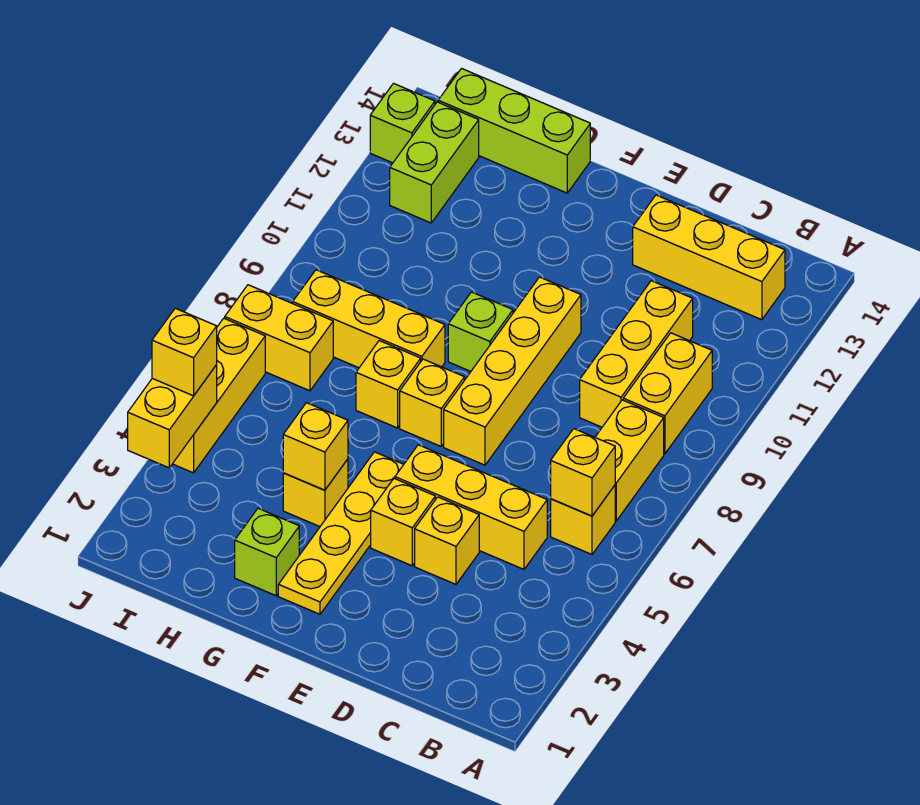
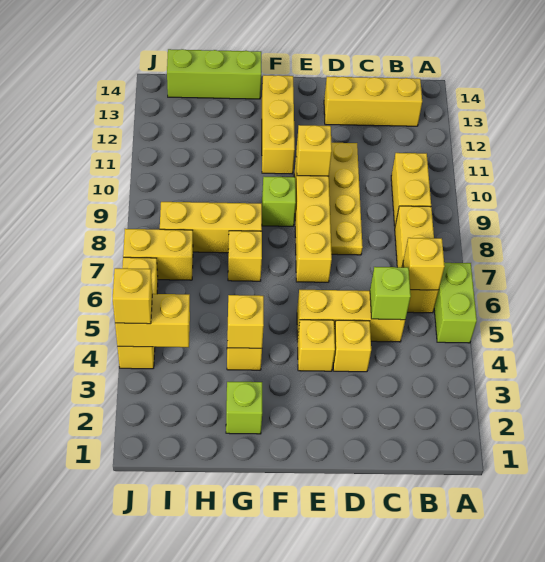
yellow brick C9:C11 level 1 -> yellow brick F11:F13 level 1
yellow plate F2:F5 level 1 -> yellow plate D8:D11 level 1
yellow brick F7 level 1 -> yellow brick E10 level 2
lime brick I12:I13 level 1 -> lime brick A5:A6 level 1
yellow brick J3:J4 level 2 -> yellow brick I4:J4 level 2
lime brick J13 level 1 -> lime brick C5 level 2

